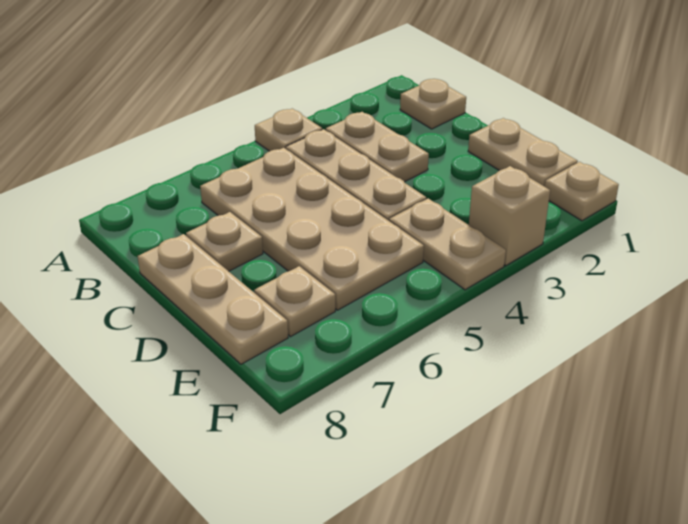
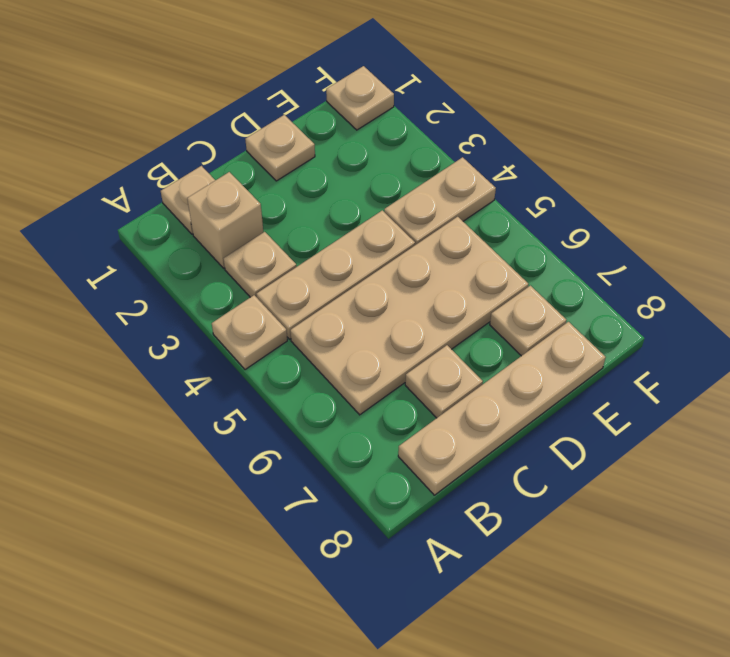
tan plate B3:C3 level 1 -> tan plate B3 level 1
tan plate C8:E8 level 1 -> tan plate B8:E8 level 1
tan plate D1:E1 level 1 -> tan plate D1 level 1
tan brick F3 level 1 -> tan brick B2 level 1

